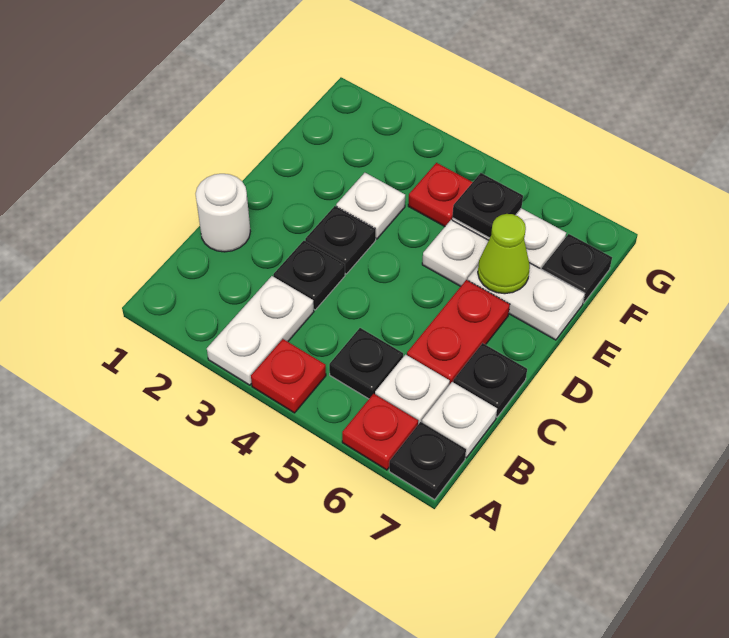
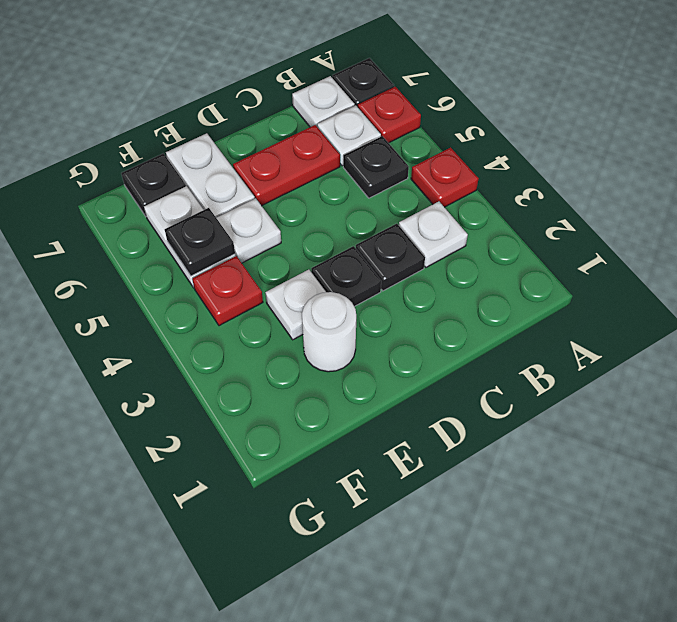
white plate A3:B3 level 1 -> white plate B3 level 1
white round brick C1 level 1 -> white round brick E2 level 1
black plate C7 level 1 -> none
lime cone E6 level 2 -> none

